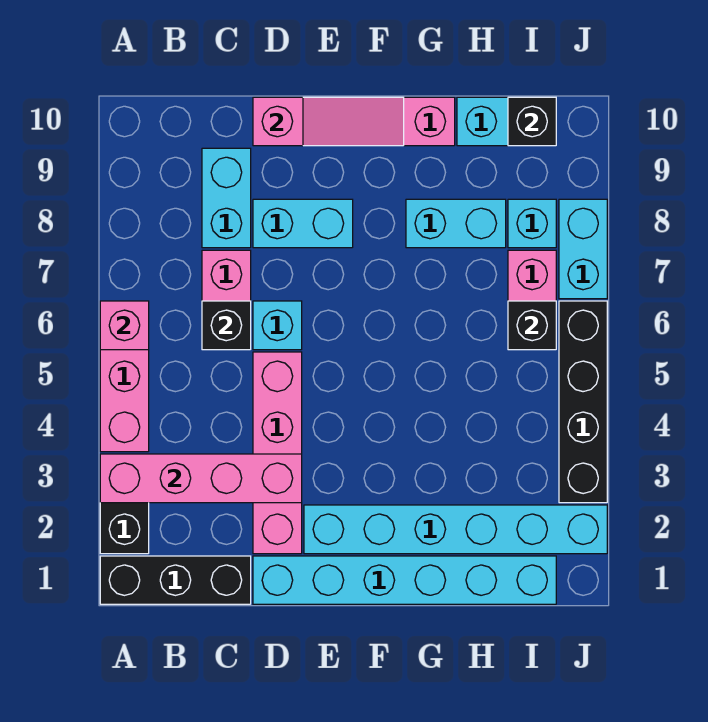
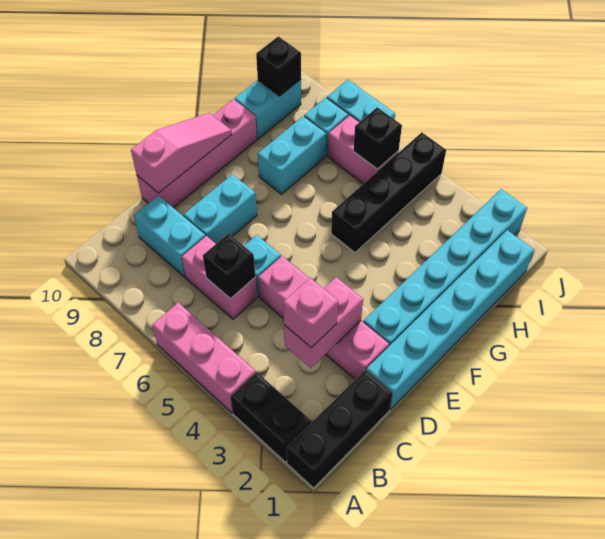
pink brick A3:D3 level 2 -> pink brick C3:D3 level 2
pink brick A6 level 2 -> pink brick C3 level 3
black brick J3:J6 level 1 -> black brick G5:J5 level 1

